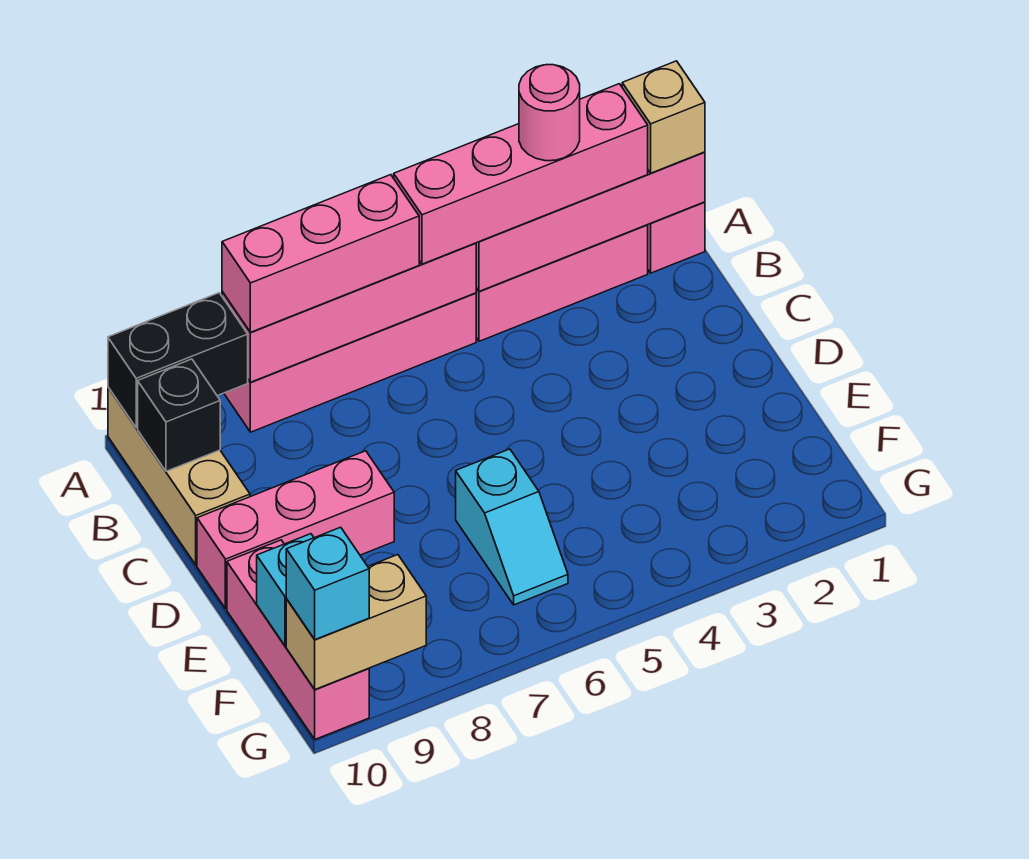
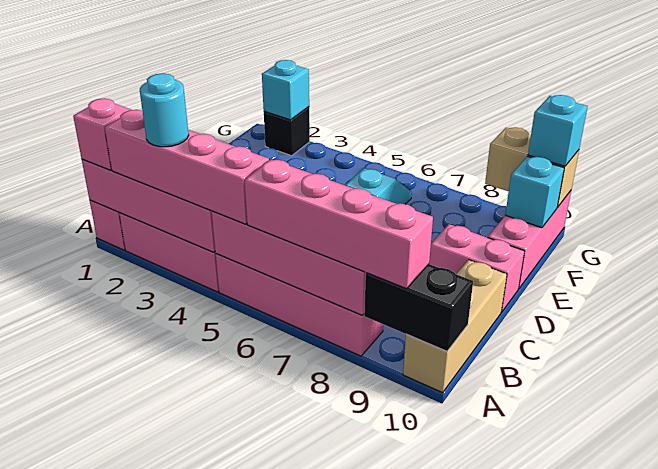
tan brick A1 level 3 -> pink brick A1 level 3
pink round brick A3 level 4 -> cyan round brick A3 level 4
pink brick A6:A8 level 3 -> pink brick A6:A9 level 3
black brick B10 level 2 -> black brick G2 level 1
pink brick D8:D10 level 1 -> pink brick D9:D10 level 1
none -> cyan brick G2 level 2

